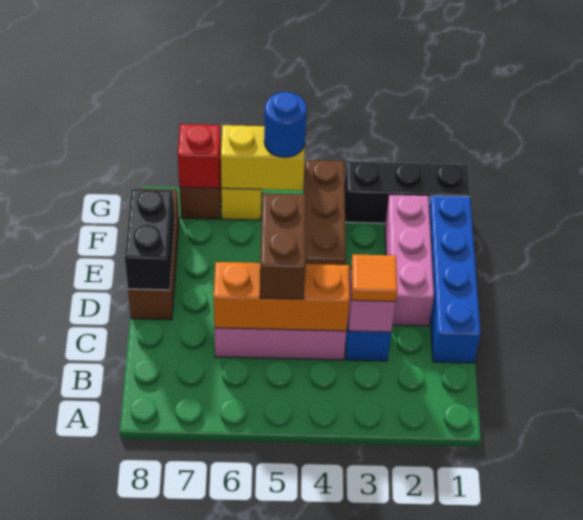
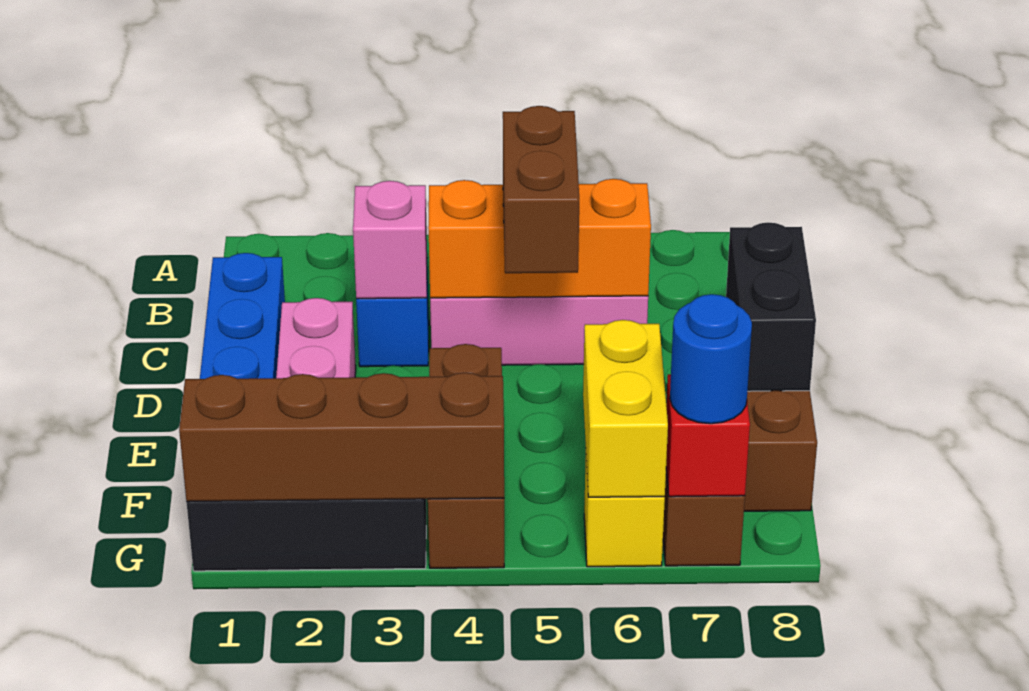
orange tile C3 level 3 -> none
none -> brown brick G1:G4 level 2
yellow brick G5:G6 level 2 -> yellow brick F6:G6 level 2
blue round brick G5 level 3 -> blue round brick G7 level 3

